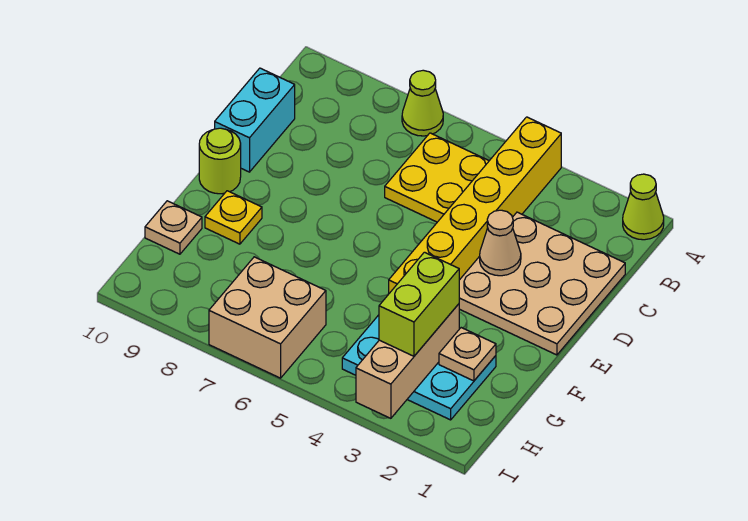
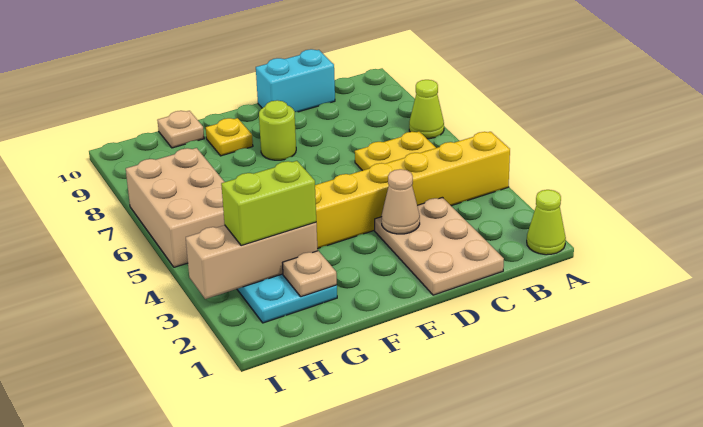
tan plate C1:E3 level 1 -> tan plate C1:D3 level 1
lime round brick E10 level 1 -> lime round brick E8 level 1
tan brick H6:I7 level 1 -> tan brick H5:I7 level 1

